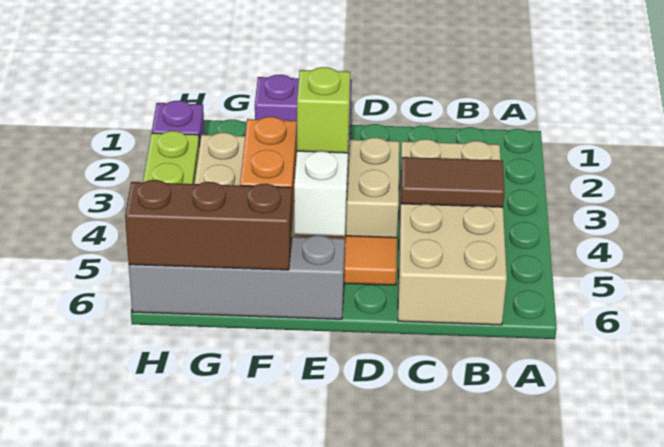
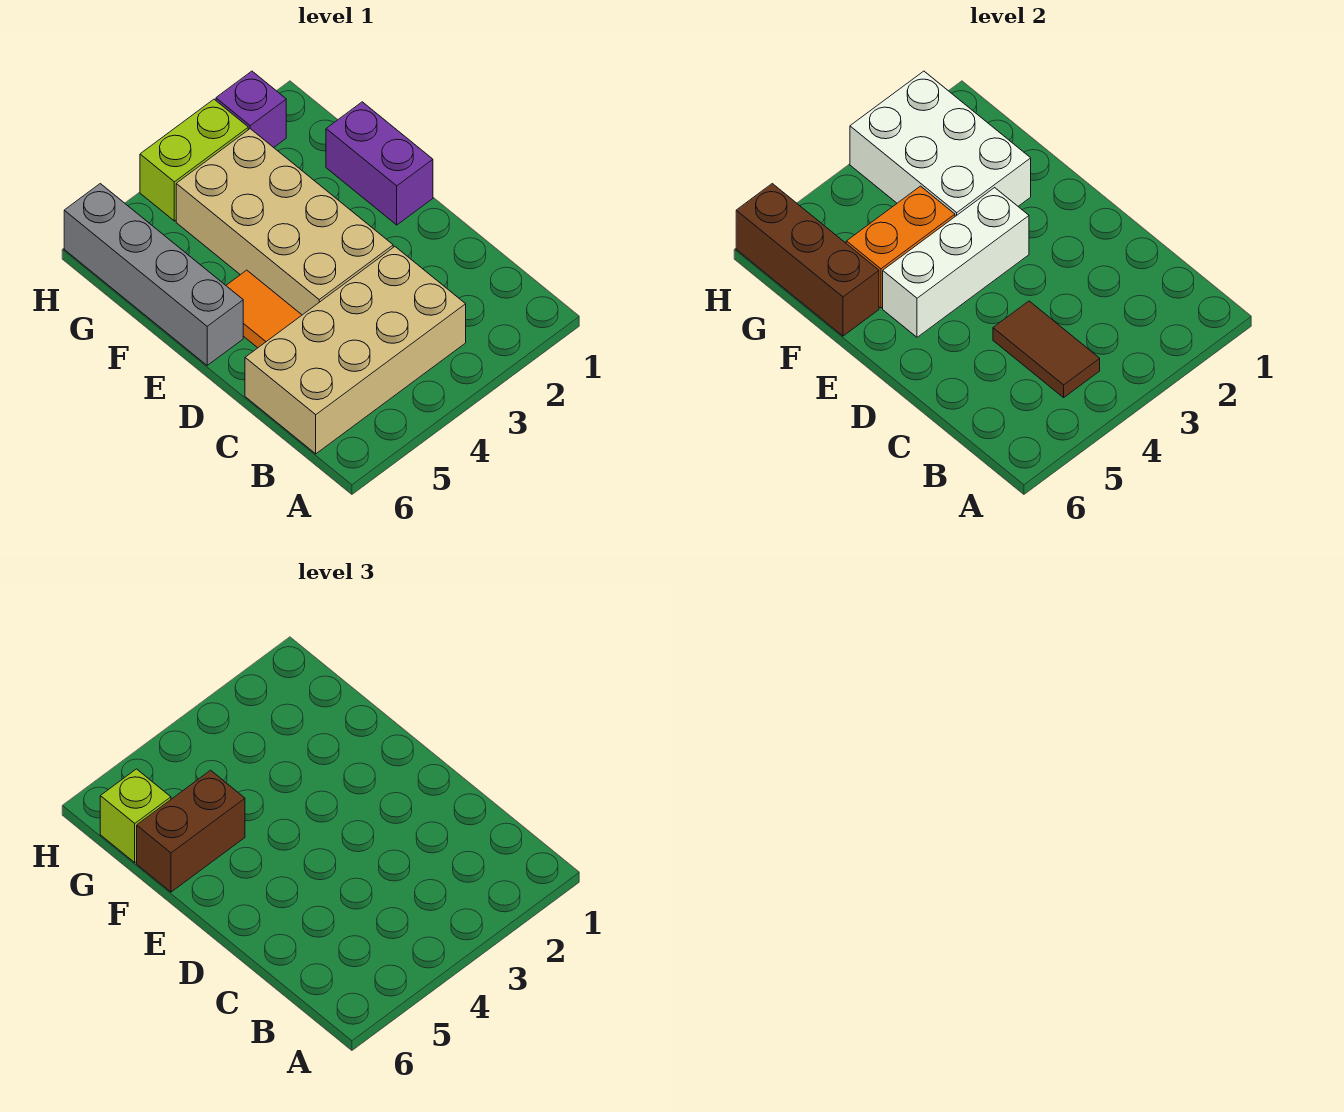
lime brick E4 level 3 -> lime brick G6 level 3
none -> white brick F2:H3 level 2
none -> brown brick F5:F6 level 3

